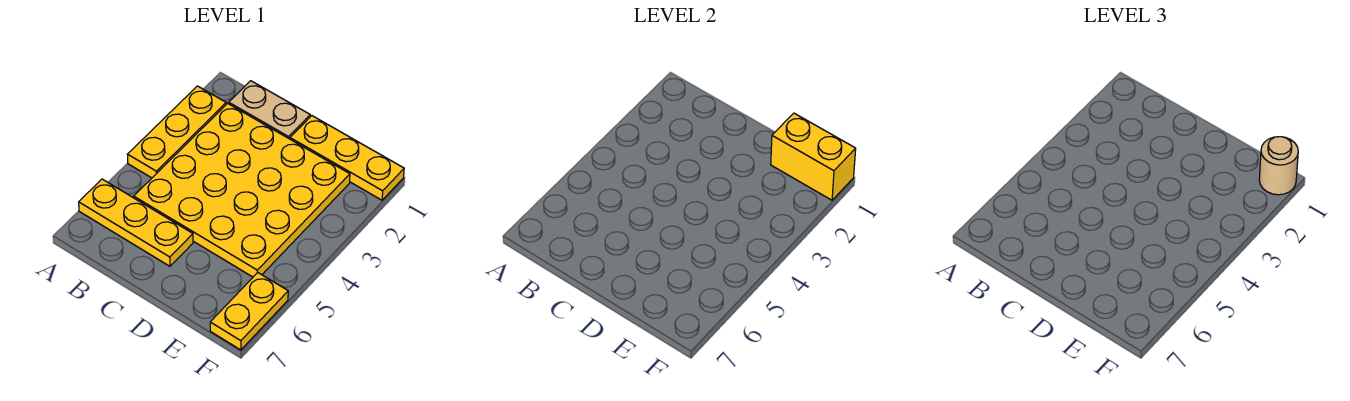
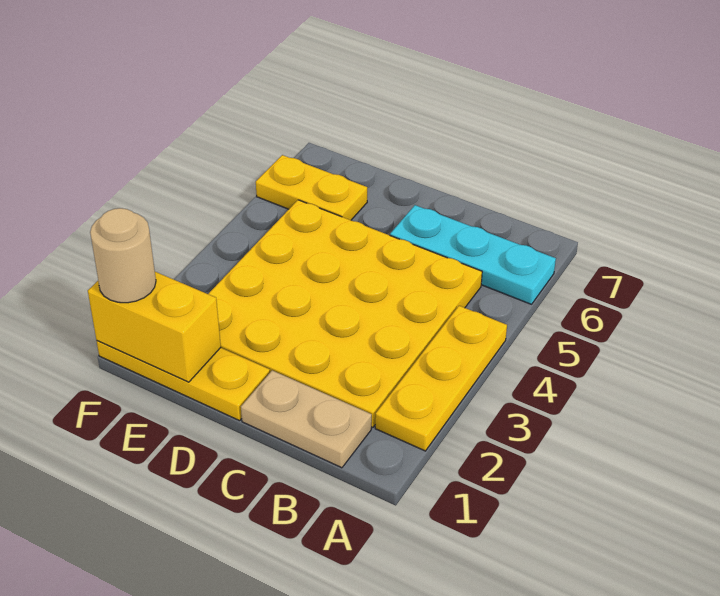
yellow plate A6:C6 level 1 -> cyan plate A6:C6 level 1
yellow plate F6:F7 level 1 -> yellow plate E6:F6 level 1

